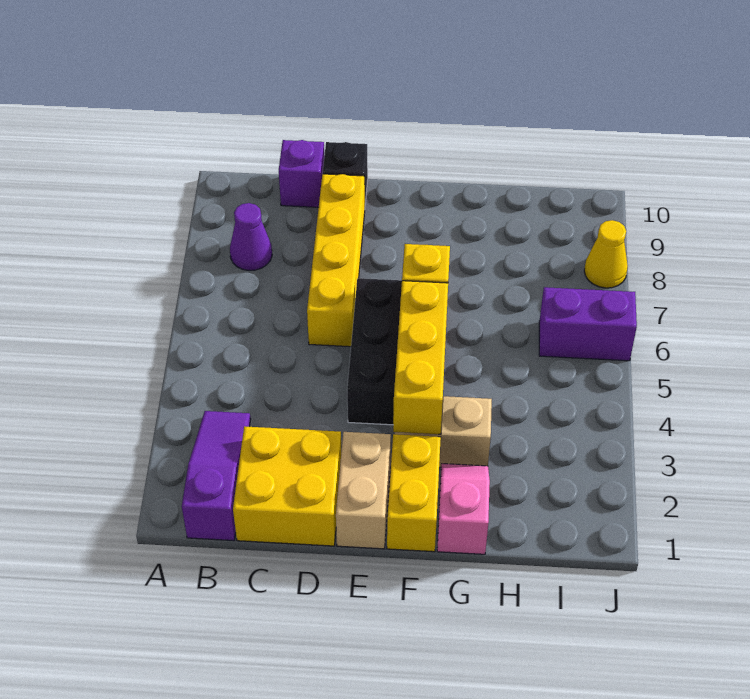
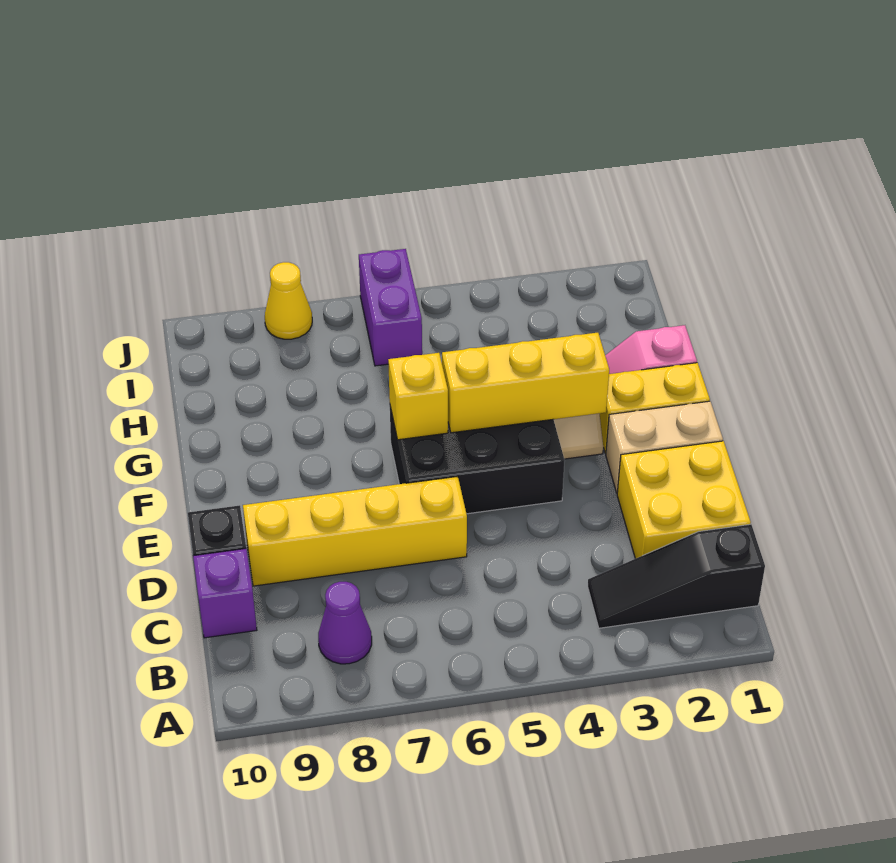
purple slope B1:B3 level 1 top 1 -> black slope B1:B3 level 1 top 1

